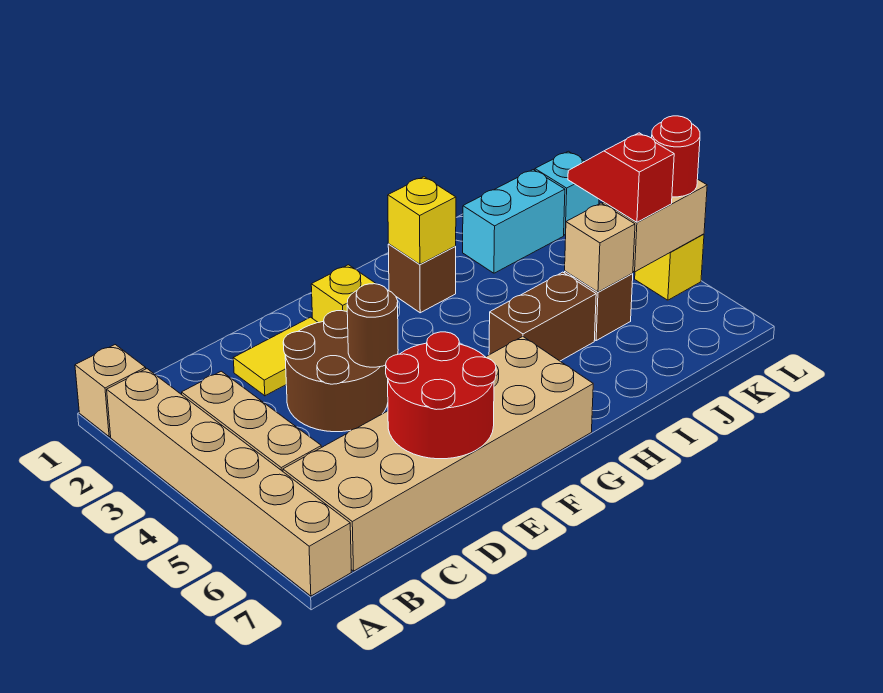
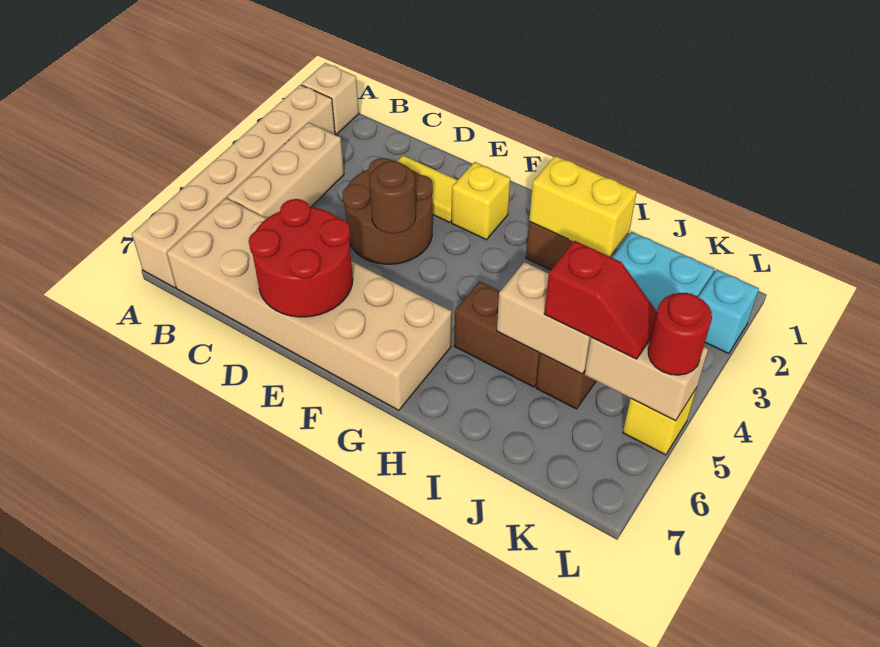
yellow brick H2 level 2 -> yellow brick H2:I2 level 2
tan brick J5 level 2 -> tan brick I5:J5 level 2
red slope K4:K5 level 3 top 5 -> red slope J5:K5 level 3 top J

